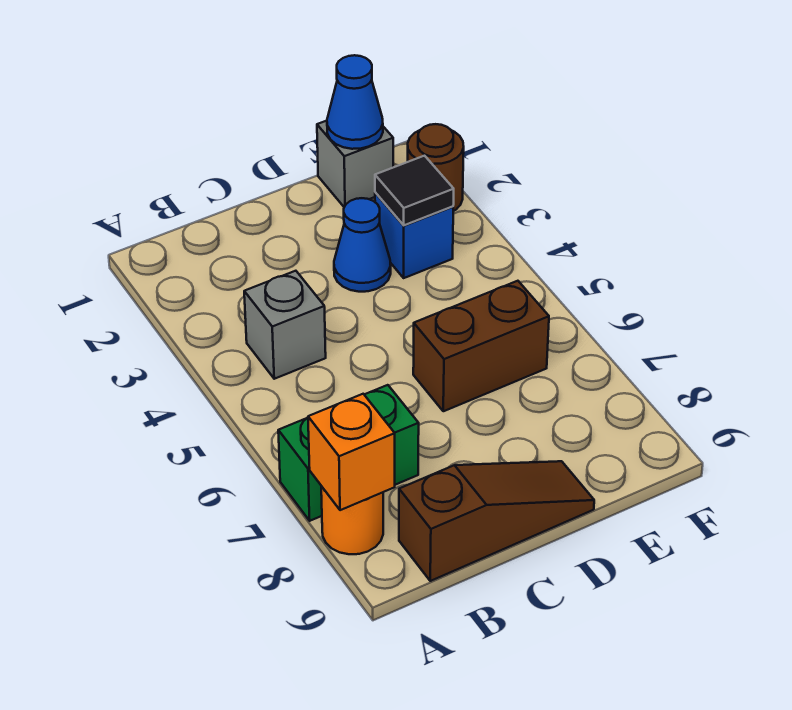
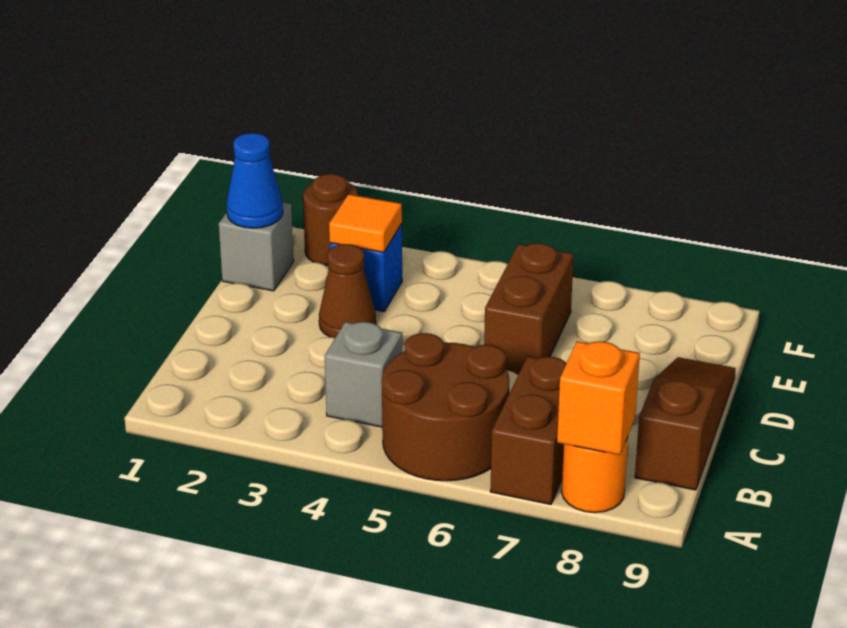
none -> brown round brick A5:B6 level 1
green brick A7:B7 level 1 -> brown brick A7:B7 level 1
blue cone D3 level 1 -> brown cone D3 level 1
black tile E3 level 2 -> orange tile E3 level 2

